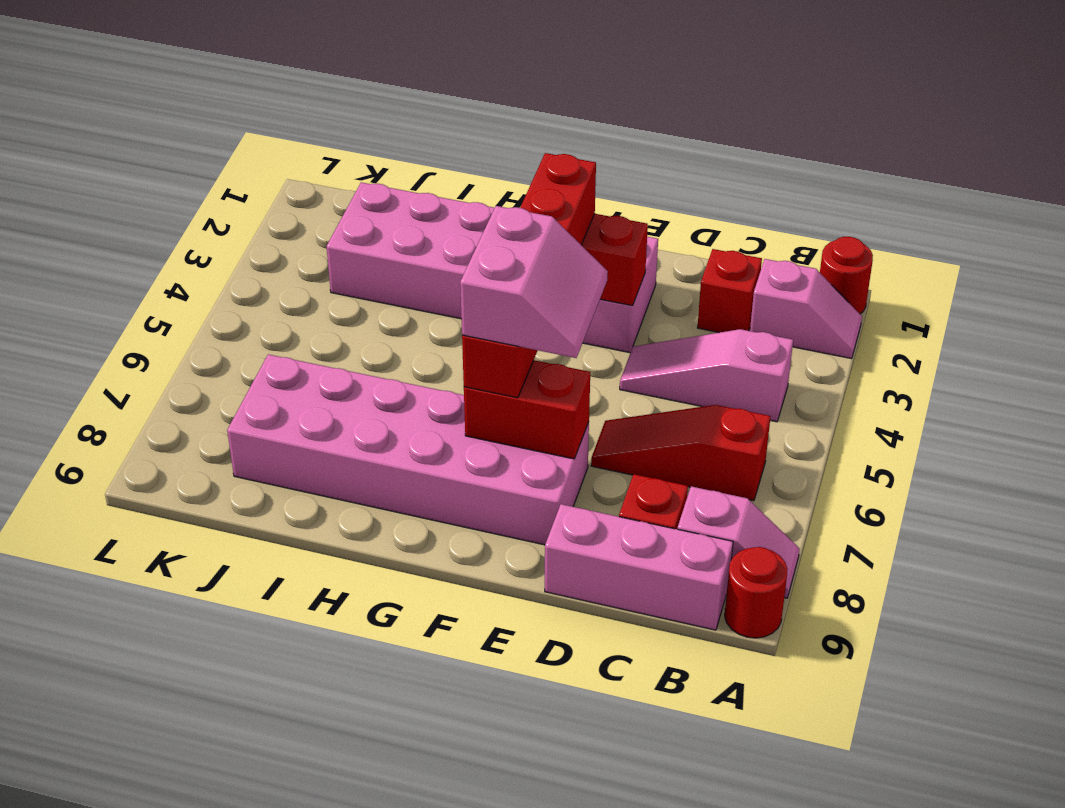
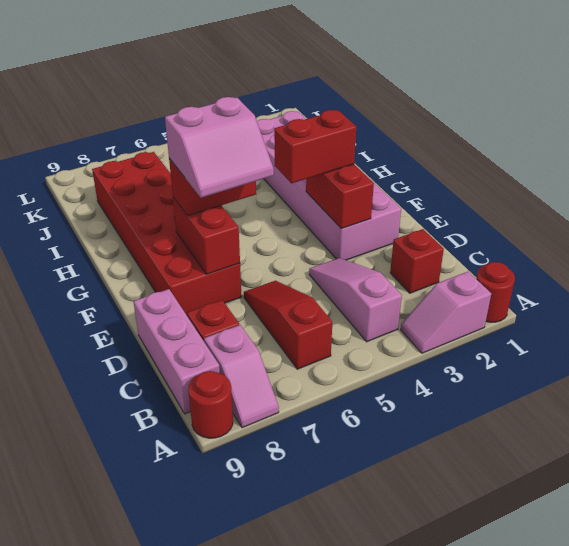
pink slope A2:B2 level 1 top B -> pink slope A2:A3 level 1 top 2
pink brick E7:J8 level 1 -> red brick E7:J8 level 1

